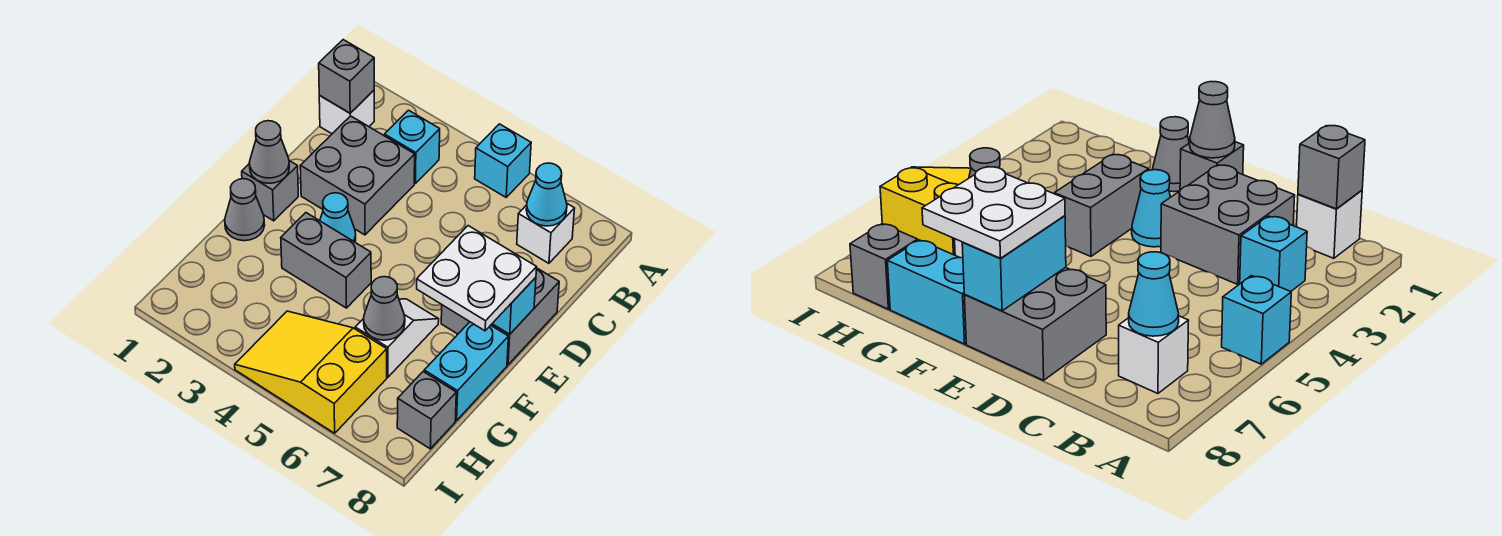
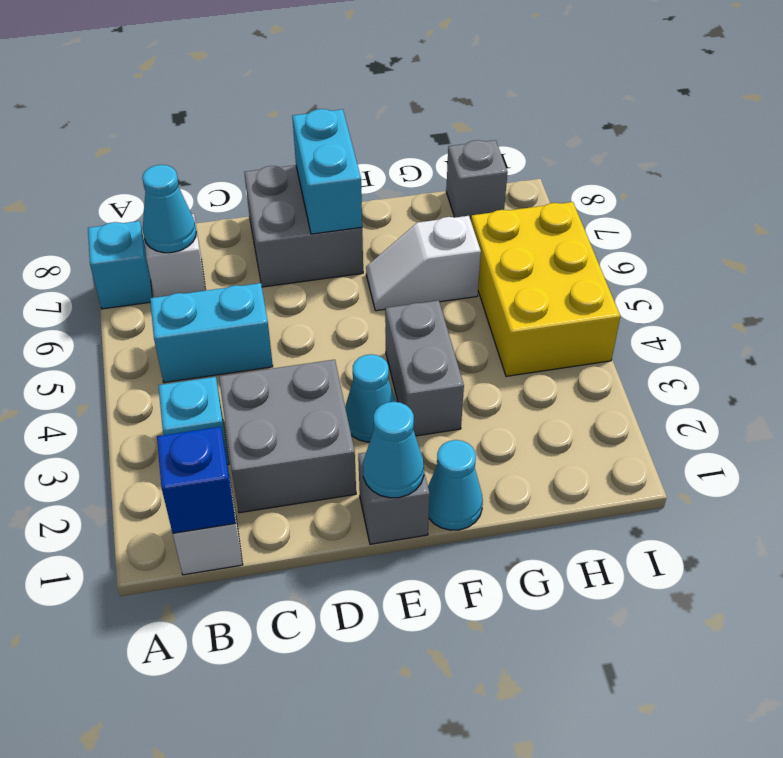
cyan brick A5 level 1 -> cyan brick A7 level 1
grey brick B1 level 2 -> blue brick B1 level 2
grey cone E1 level 2 -> cyan cone E1 level 2
white plate E7:F8 level 3 -> none
grey cone F1 level 1 -> cyan cone F1 level 1
cyan brick F8:G8 level 1 -> cyan brick B5:C5 level 1
grey cone G6 level 2 -> none
yellow slope H4:I6 level 1 top 6 -> yellow brick H4:I6 level 1

